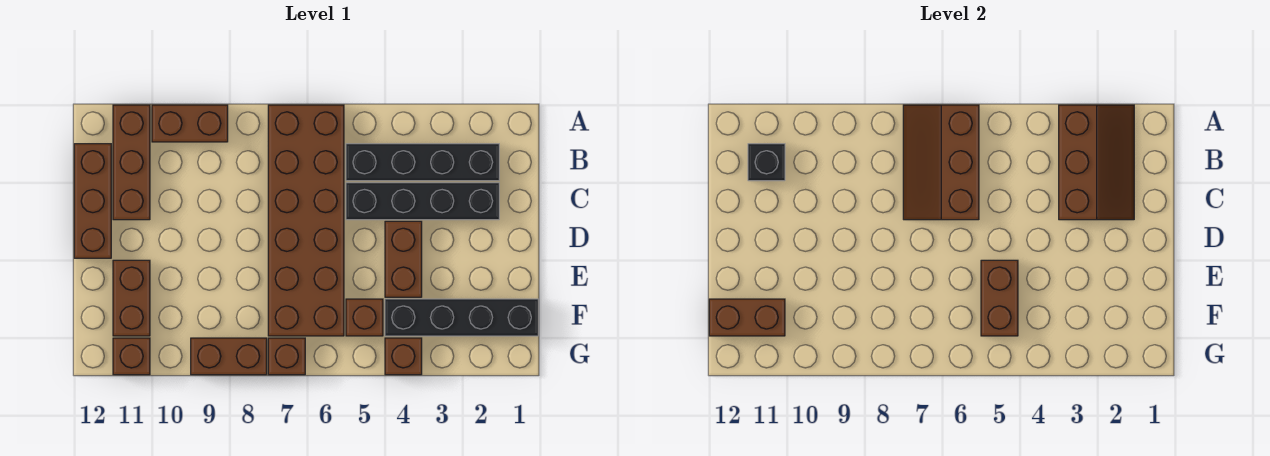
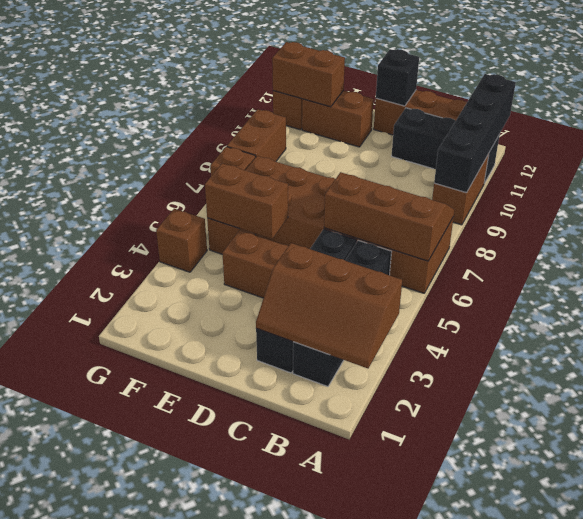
brown brick A11:C11 level 1 -> black brick A11:C11 level 1
black brick B11 level 2 -> black brick D12 level 2
black brick F1:F4 level 1 -> black brick A9:A12 level 2
brown brick F11:F12 level 2 -> brown brick F11:G11 level 2

